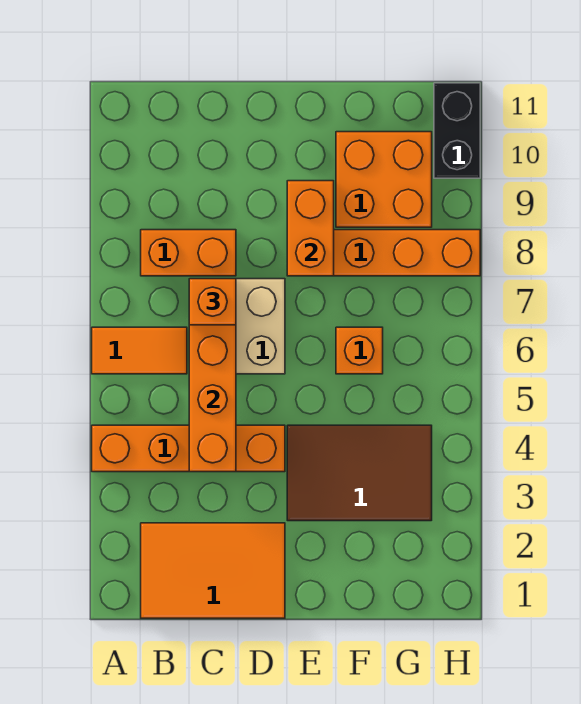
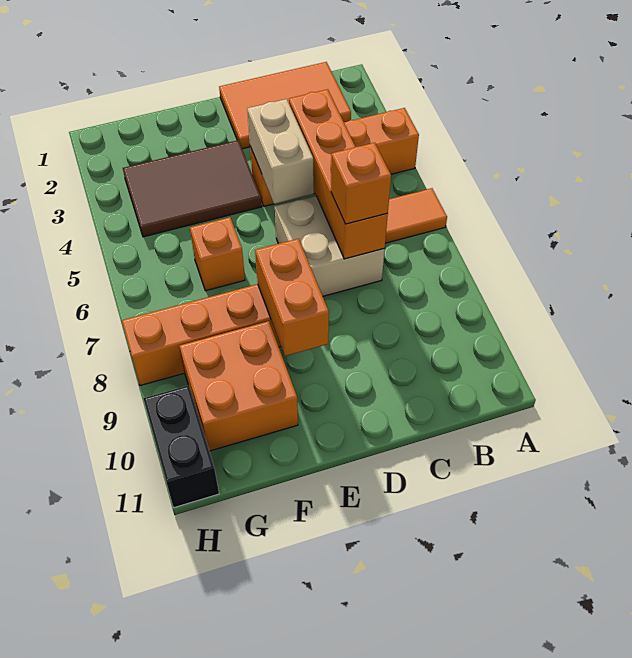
orange brick B8:C8 level 1 -> none
none -> tan brick D4:D5 level 2

